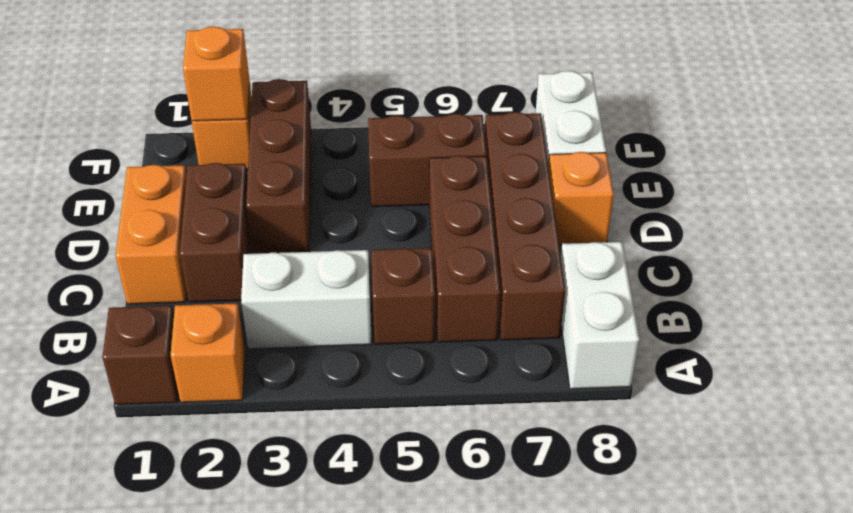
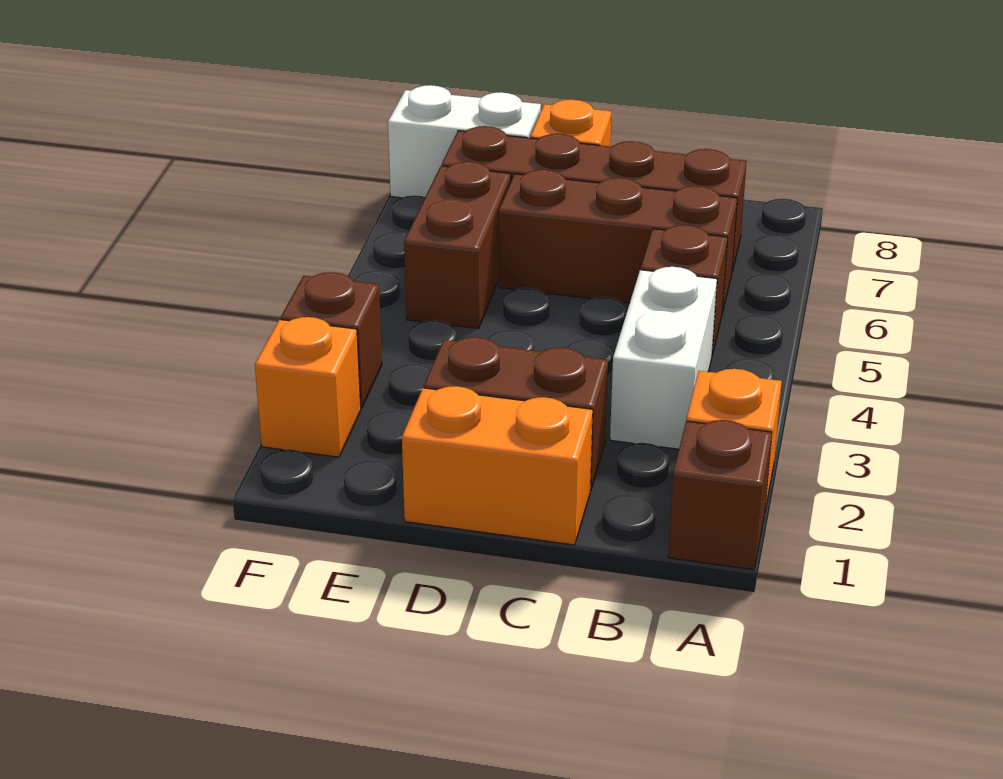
white brick A8:B8 level 1 -> none
brown brick D3:F3 level 1 -> brown brick F3 level 1
orange brick F2 level 2 -> none

